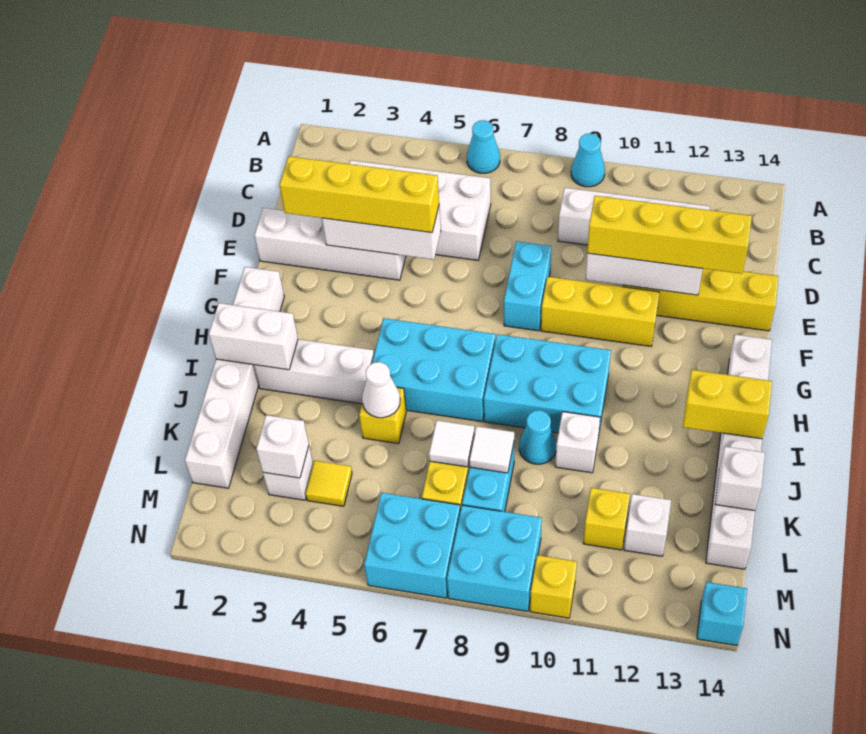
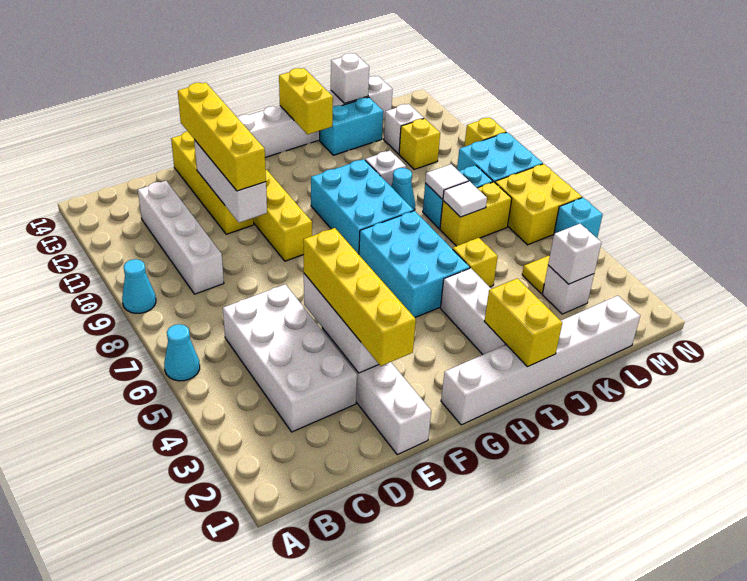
cyan brick E8:F8 level 1 -> cyan brick J13:K13 level 1
white brick I1:I2 level 2 -> yellow brick I1:I2 level 2
white cone J5 level 2 -> none
cyan brick M6:N7 level 1 -> yellow brick M6:N7 level 1
cyan brick N14 level 1 -> cyan brick N5 level 1

